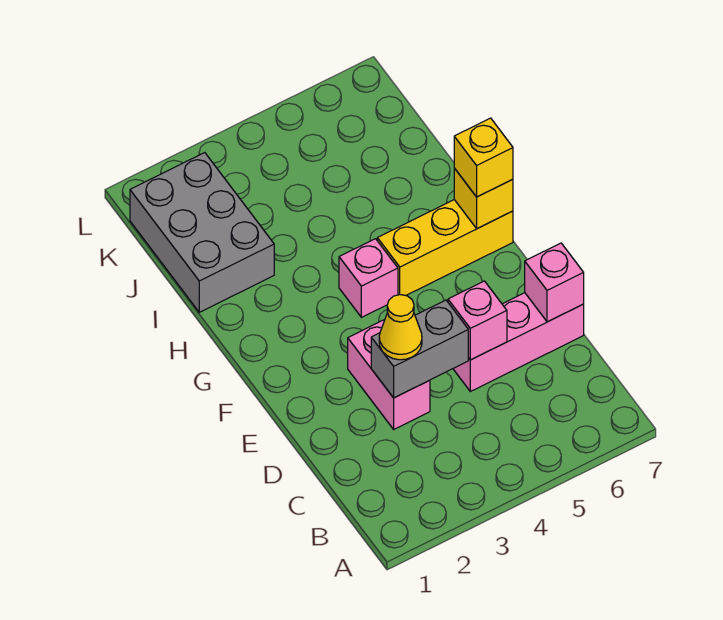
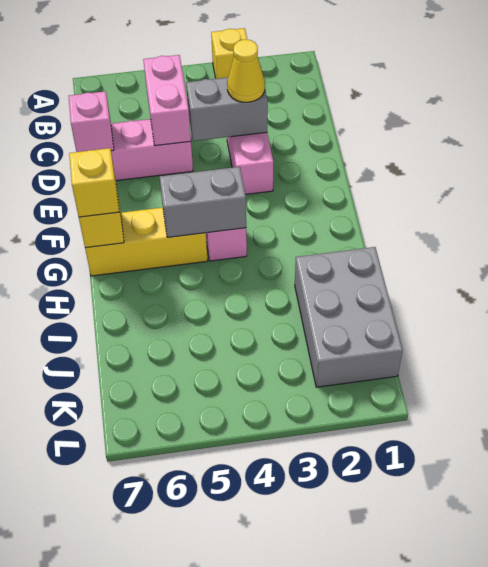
none -> yellow brick A3 level 1
pink brick D5 level 2 -> pink brick C5:D5 level 2
none -> grey brick G4:G5 level 2

